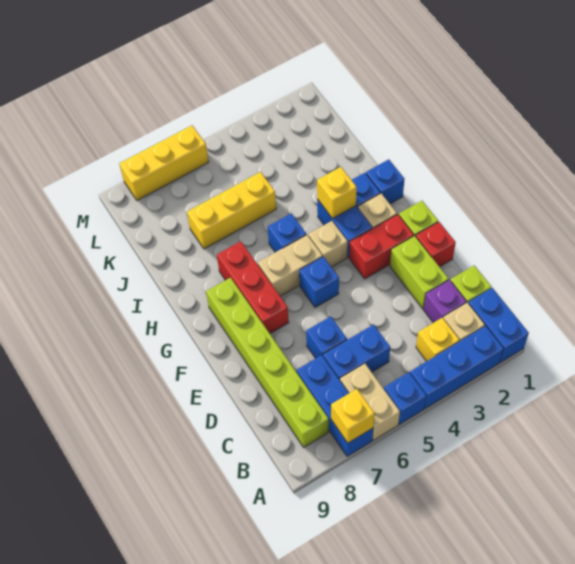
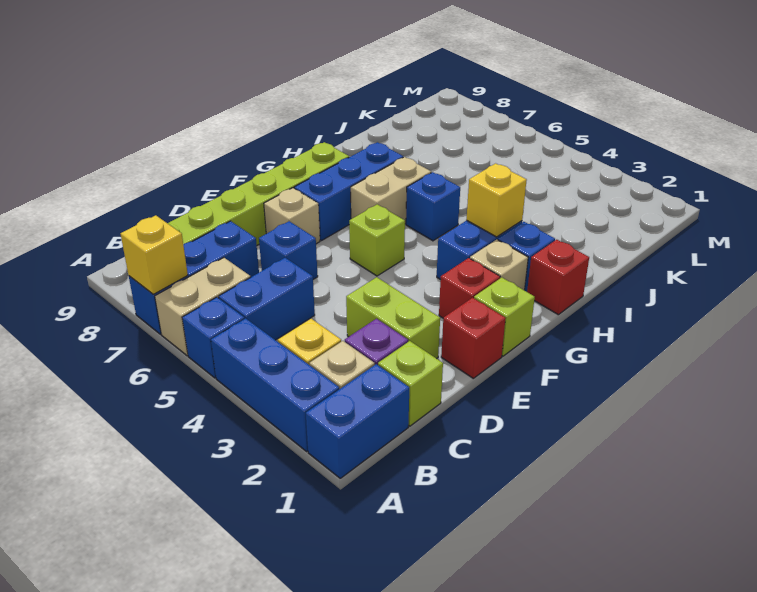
blue brick C5:C6 level 1 -> blue brick B5:C5 level 1
lime brick D2:E2 level 1 -> lime brick D2:D3 level 1
red brick F2:F3 level 1 -> red brick F2 level 1
blue brick F5 level 1 -> lime brick F5 level 1
red brick F7:H7 level 1 -> blue brick F7:H7 level 1
tan brick G4 level 1 -> tan brick E7 level 1
tan brick G5:G6 level 1 -> tan brick G6:H6 level 1
blue brick H1 level 1 -> red brick H1 level 1
yellow brick J5:J7 level 1 -> none
yellow brick M6:M8 level 1 -> none

